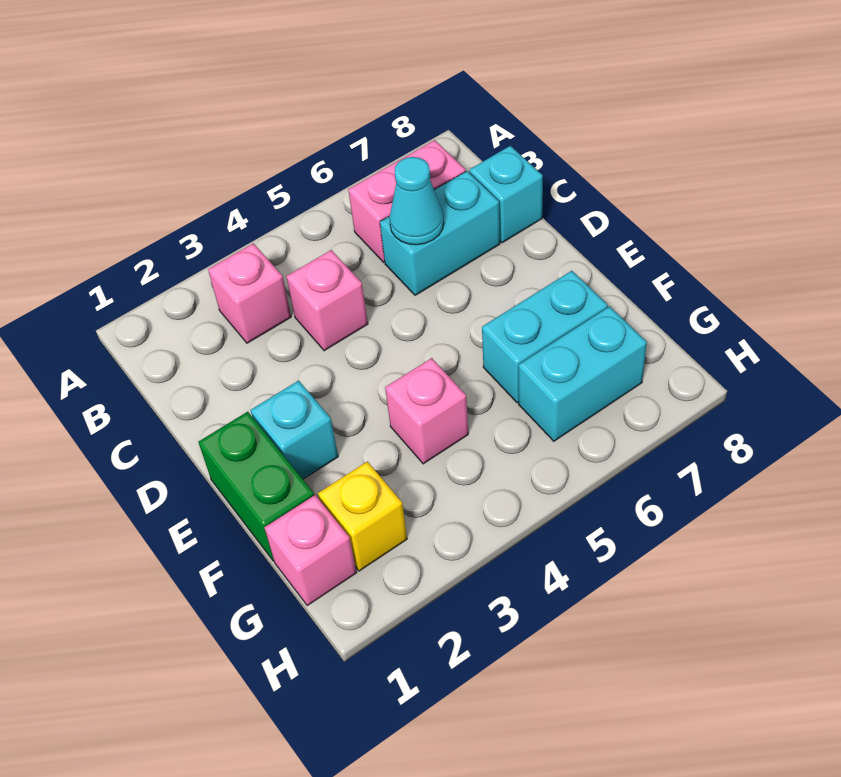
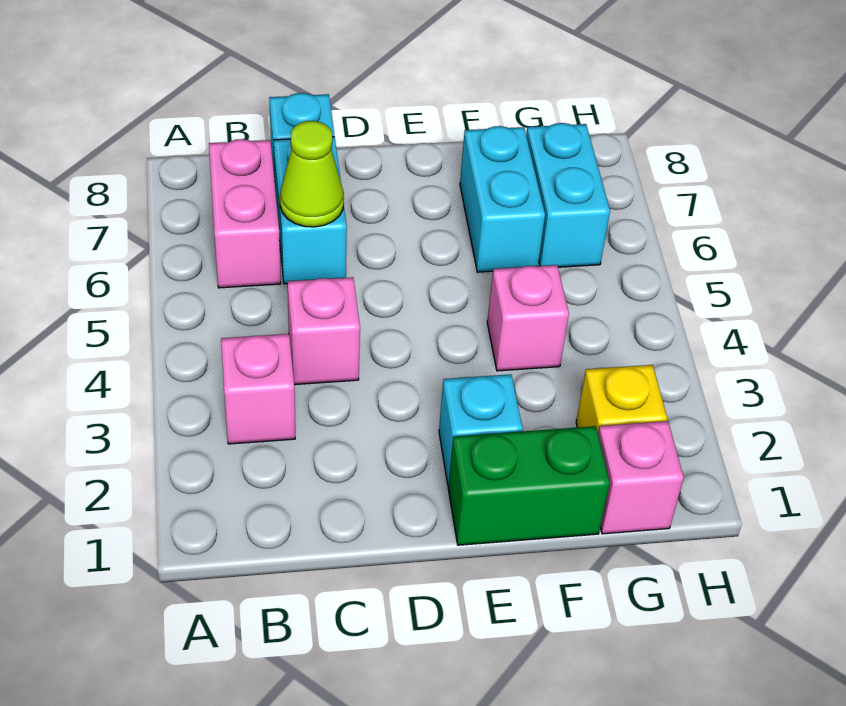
cyan cone C6 level 2 -> lime cone C6 level 2

